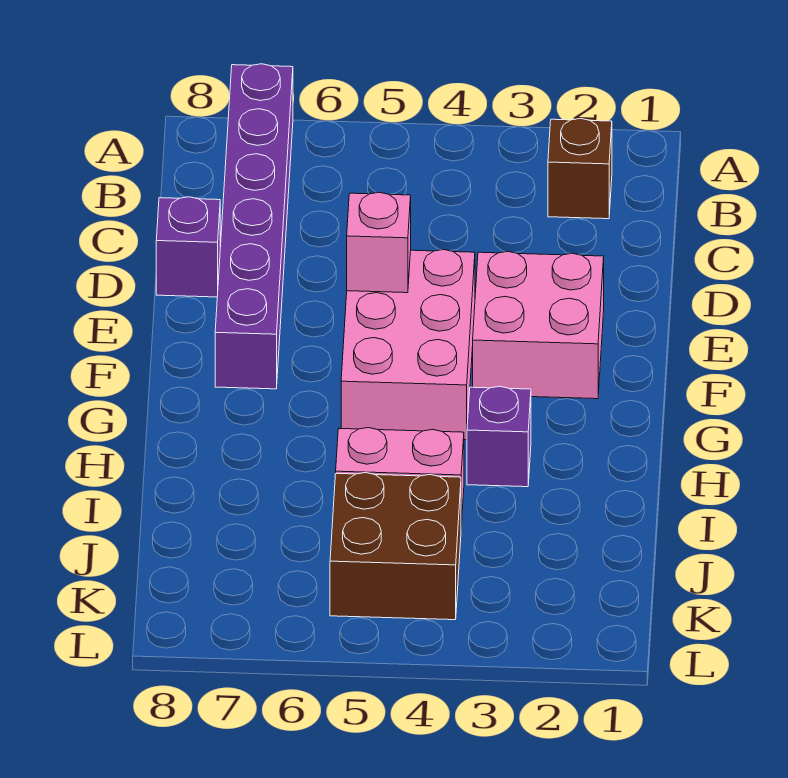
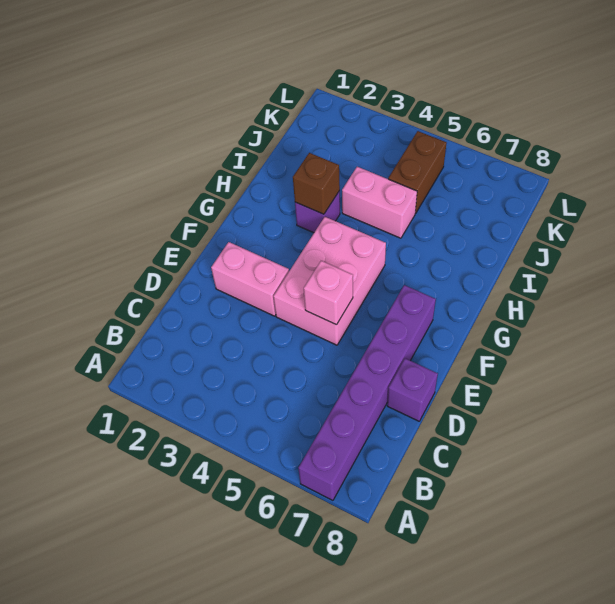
brown brick B2 level 1 -> brown brick H3 level 2
pink brick E2:F3 level 1 -> pink brick E2:E3 level 1
brown brick J4:K5 level 1 -> brown brick J5:K5 level 1

